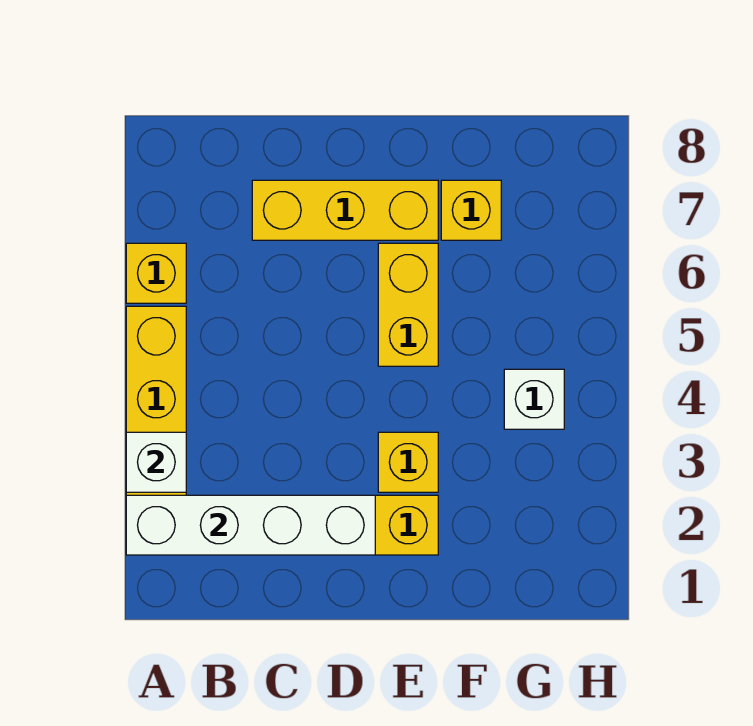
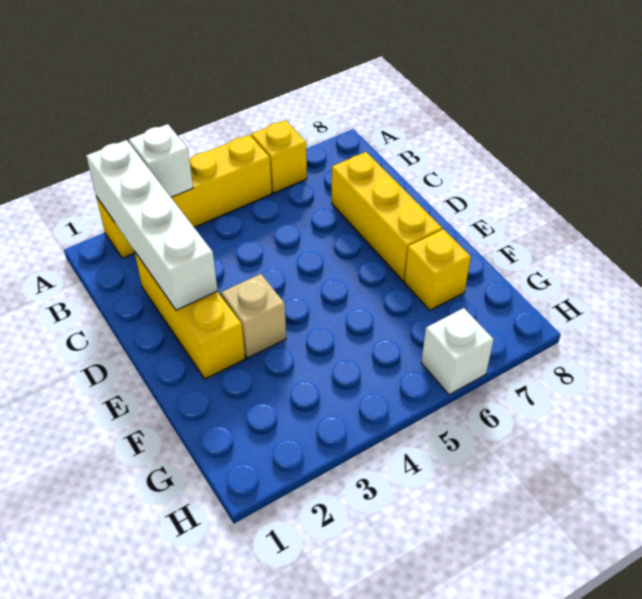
yellow brick E3 level 1 -> tan brick E3 level 1
yellow brick E5:E6 level 1 -> none
white brick G4 level 1 -> white brick H6 level 1

